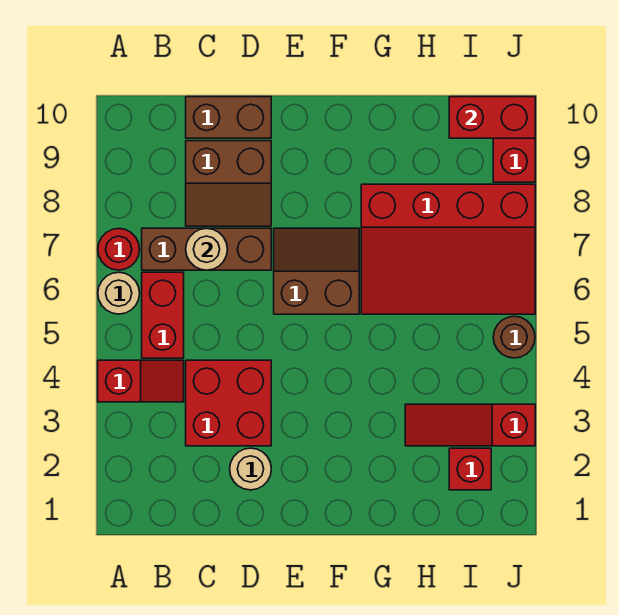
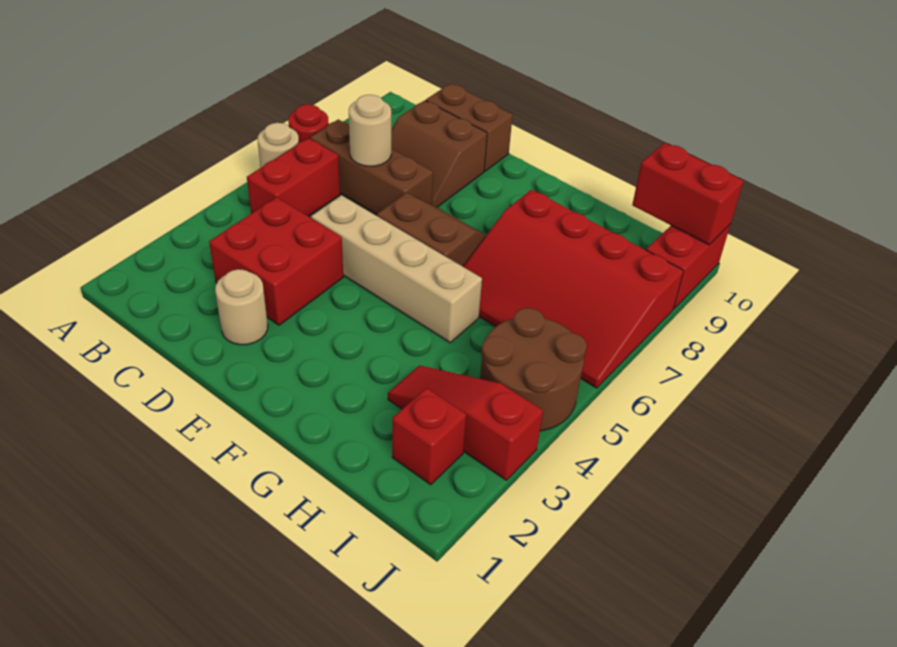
red slope A4:B4 level 1 top A -> none
none -> tan brick D5:G5 level 1
brown round brick J5 level 1 -> brown round brick I4:J5 level 1

